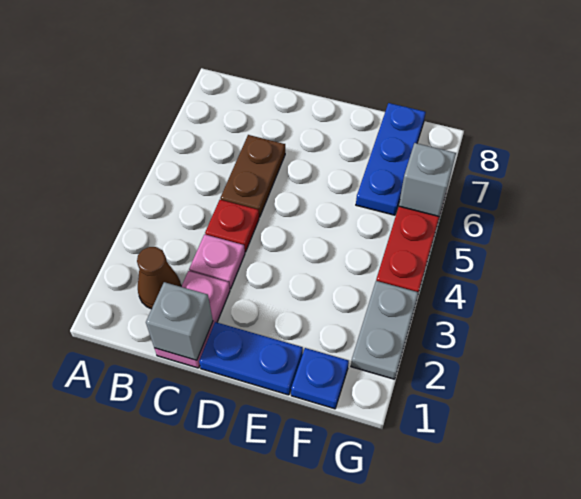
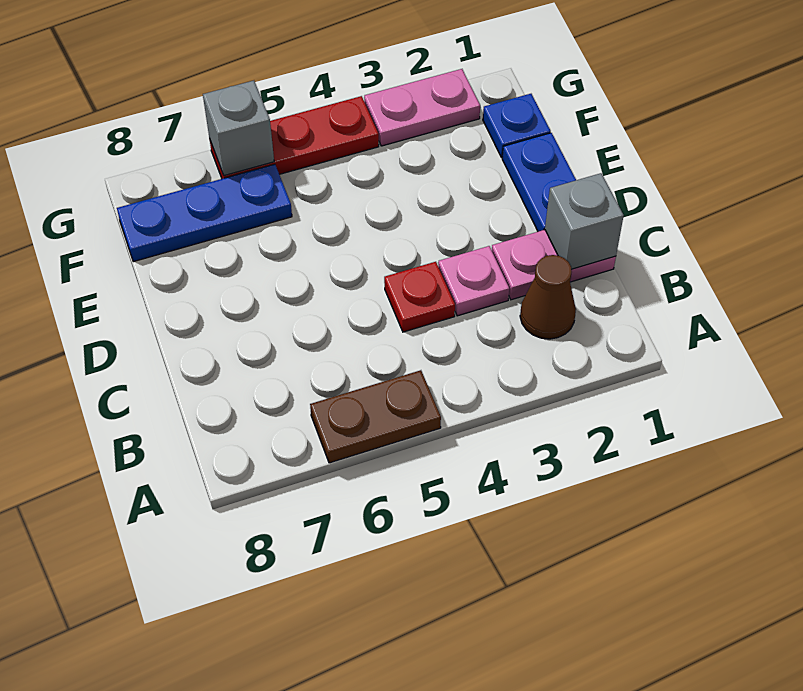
brown plate C5:C6 level 1 -> brown plate A5:A6 level 1
grey plate G2:G3 level 1 -> pink plate G2:G3 level 1

